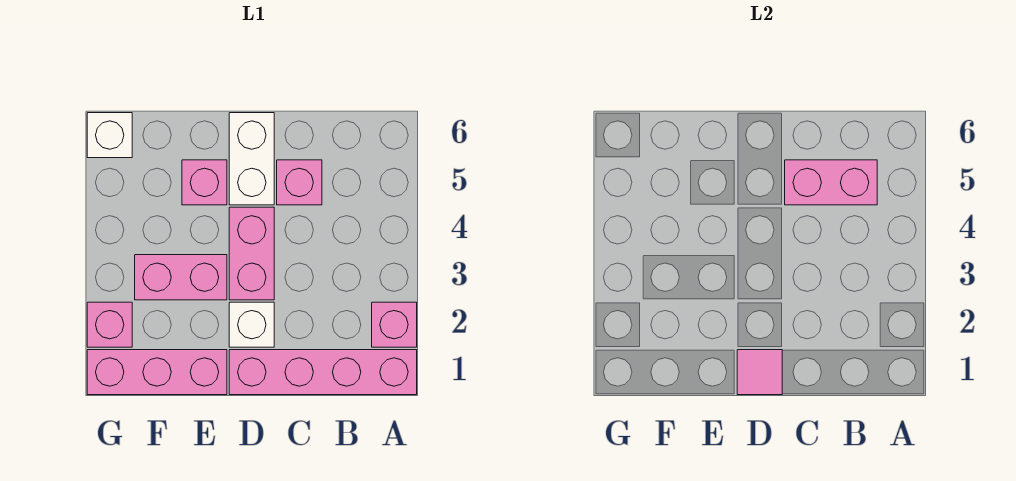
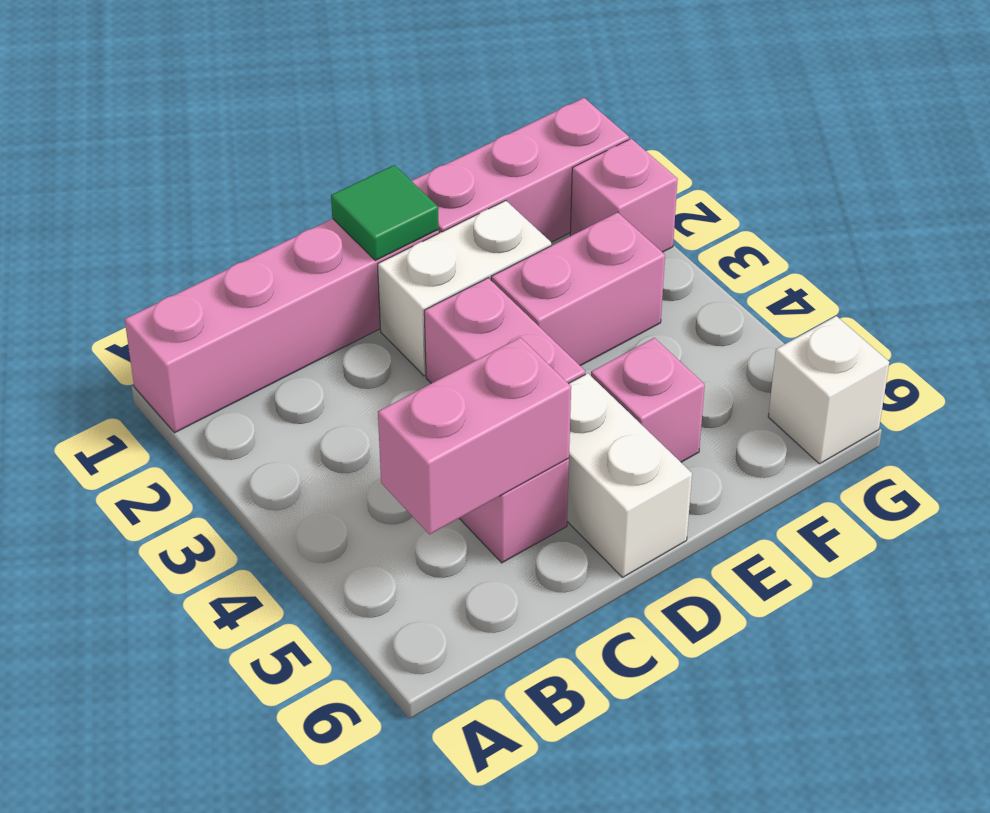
pink brick A2 level 1 -> none
pink tile D1 level 2 -> green tile D1 level 2
white brick D2 level 1 -> white brick D2:E2 level 1

